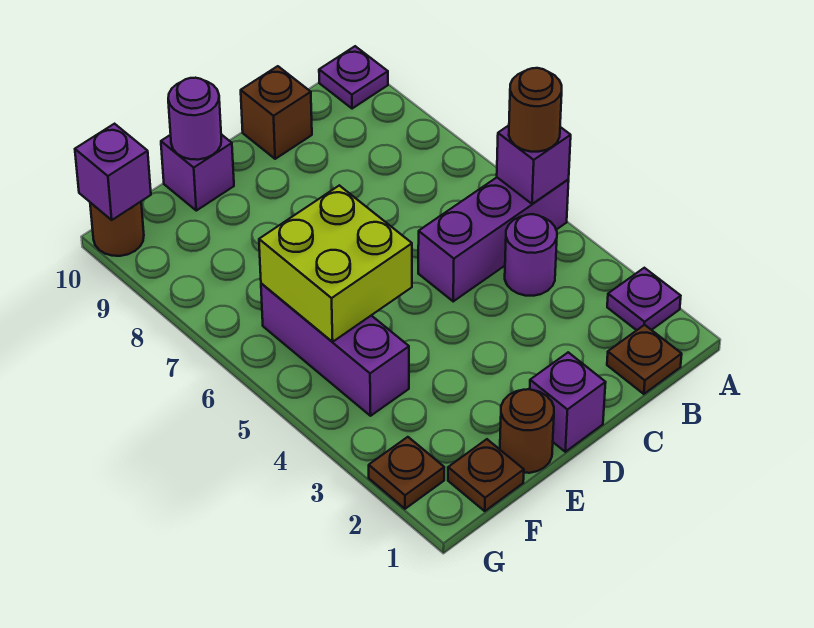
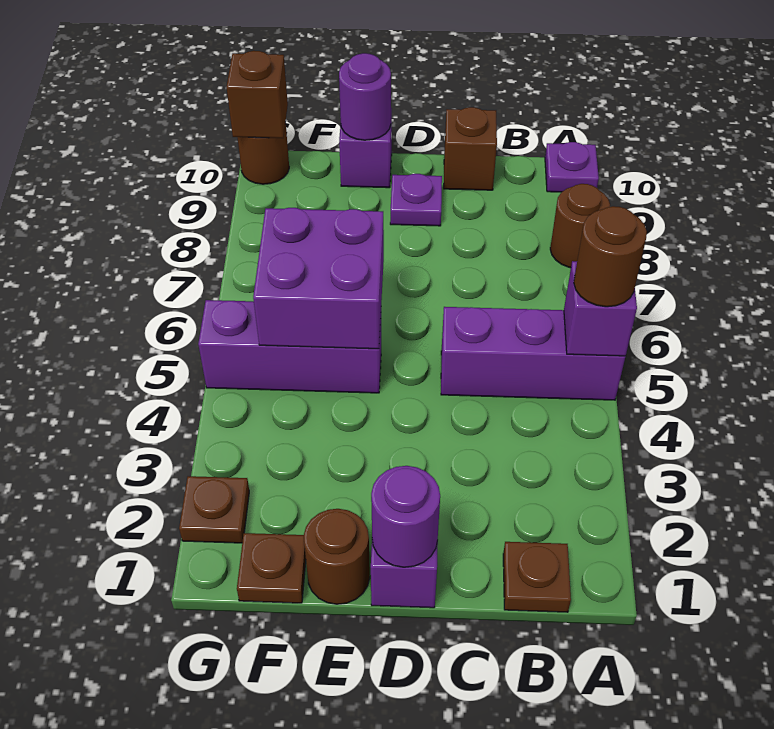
purple plate A2 level 1 -> purple plate D9 level 1
none -> brown round brick A8 level 1
purple round brick B4 level 1 -> purple round brick D1 level 2
lime brick E5:F6 level 2 -> purple brick E5:F6 level 2
purple brick F4:F6 level 1 -> purple brick E5:G5 level 1
purple brick G10 level 2 -> brown brick G10 level 2

